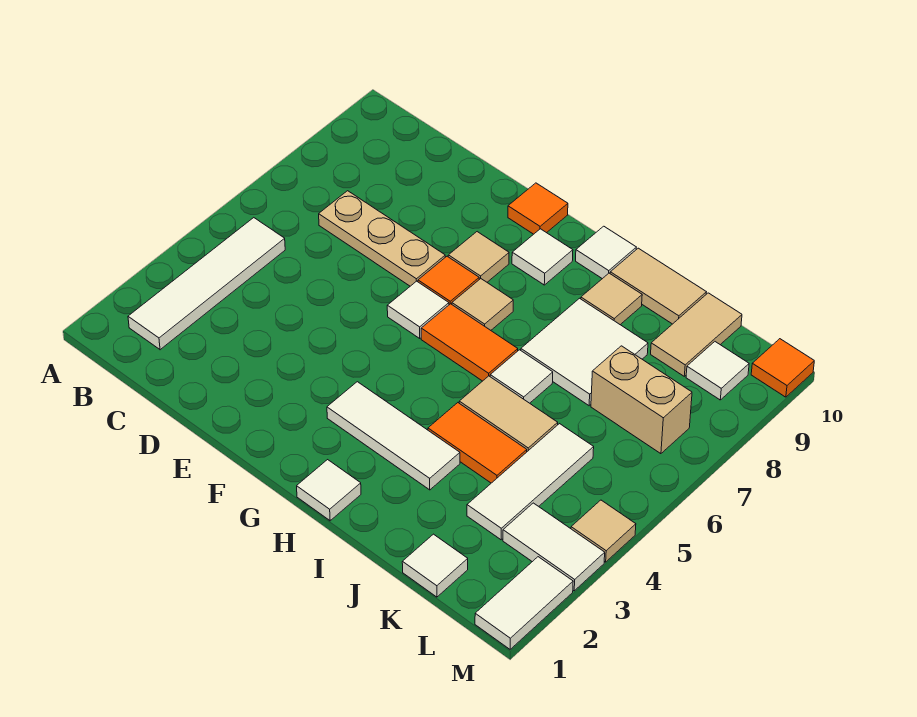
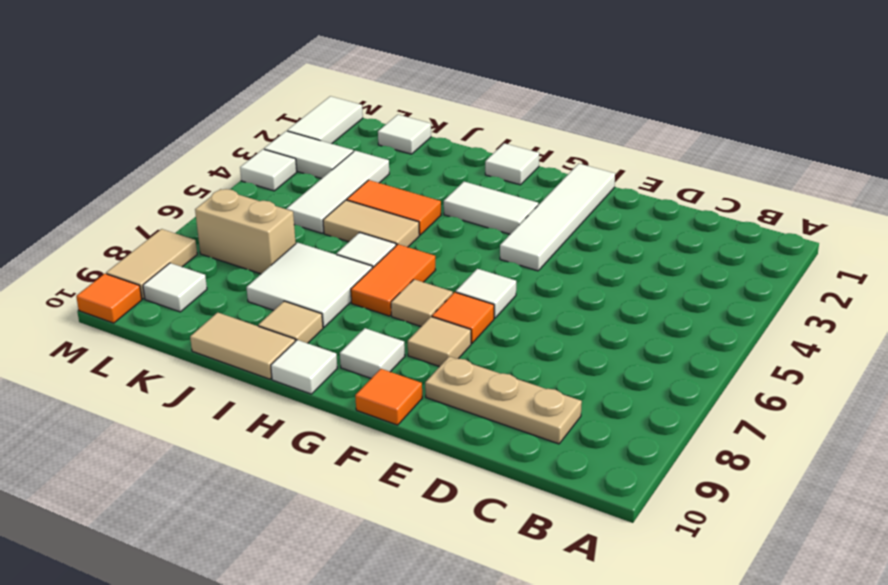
white tile B2:B5 level 1 -> white tile F1:F4 level 1
tan plate C7:E7 level 1 -> tan plate C9:E9 level 1
white tile G3:I3 level 1 -> white tile G3:H3 level 1
orange tile G6:H6 level 1 -> orange tile H6:H7 level 1
tan tile K9:K10 level 1 -> tan tile M8:M9 level 1
tan tile M4 level 1 -> white tile M4 level 1

